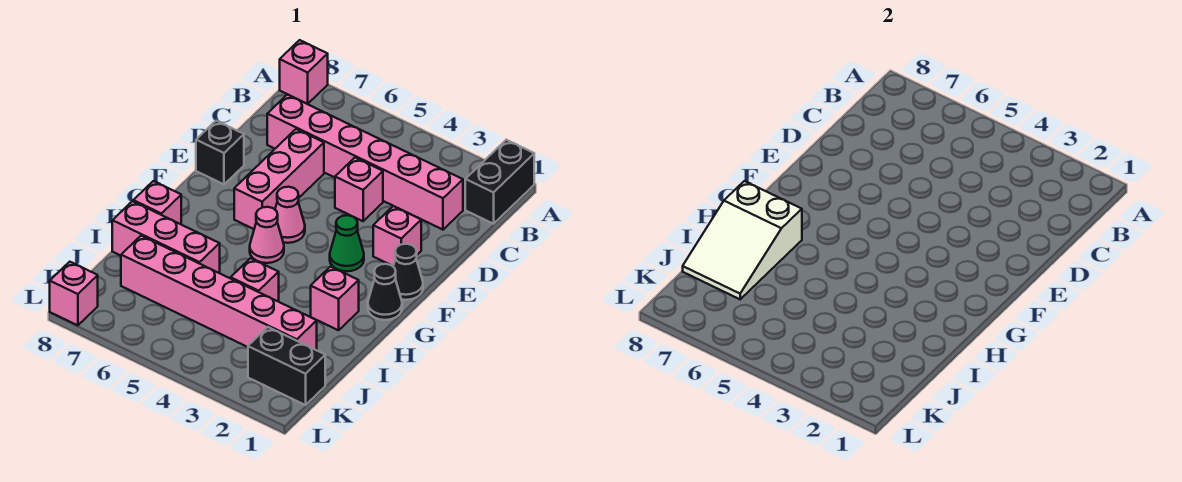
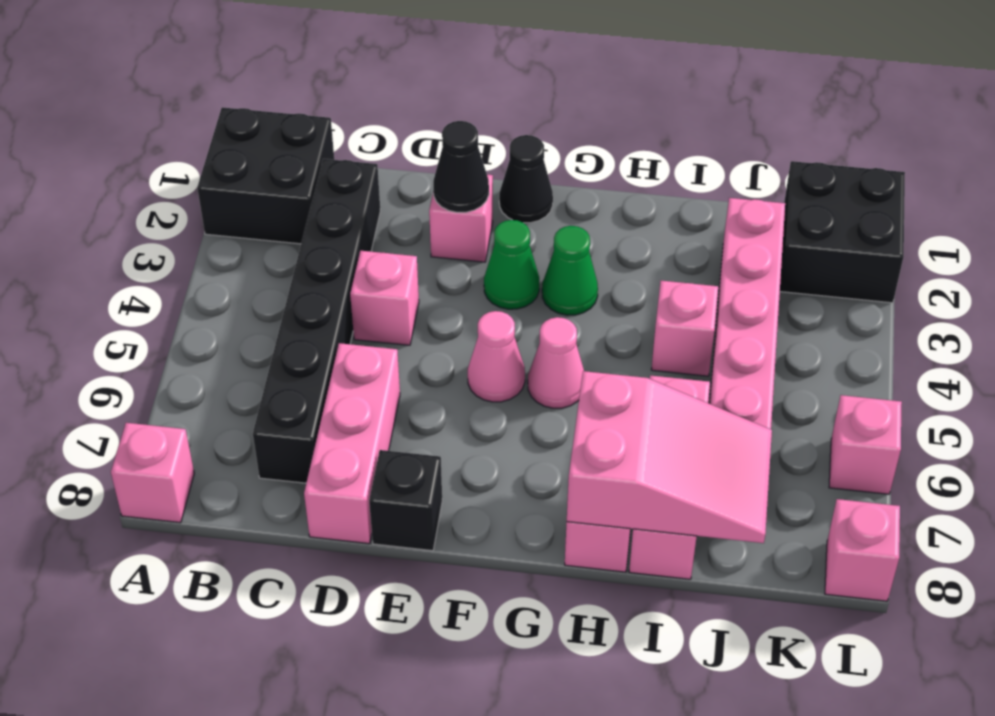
black brick A1:B1 level 1 -> black brick A1:B2 level 1
pink brick C2:C7 level 1 -> black brick C2:C7 level 1
pink brick D6:F6 level 1 -> pink brick D6:D8 level 1
black cone G1 level 1 -> black cone E2 level 2
none -> green cone G3 level 1
pink brick H2 level 1 -> pink brick L6 level 1
white slope H7:J8 level 2 top H -> pink slope H7:J8 level 2 top H
black brick K1:K2 level 1 -> black brick K1:L2 level 1

